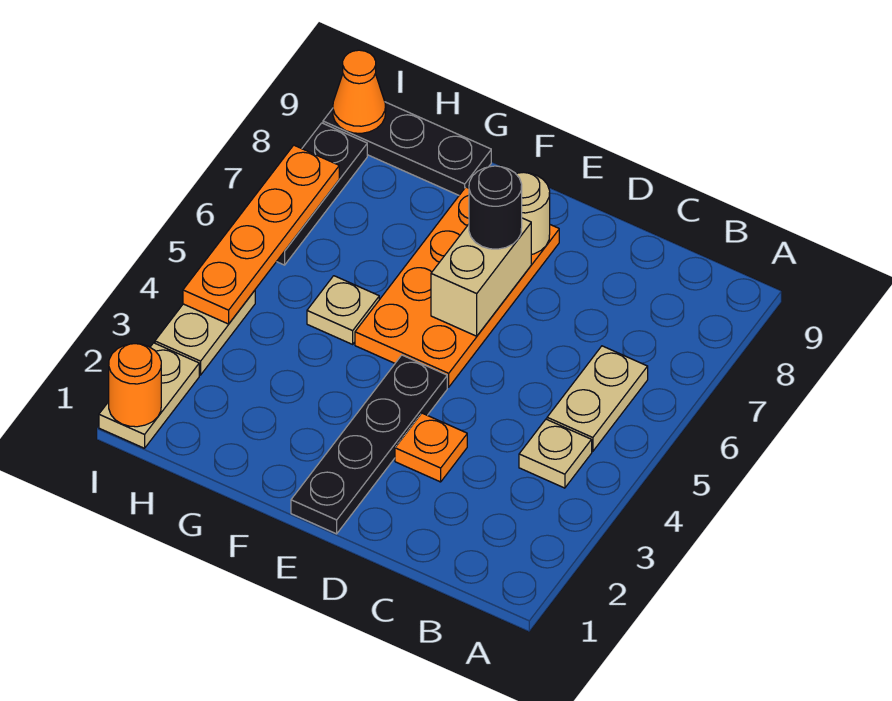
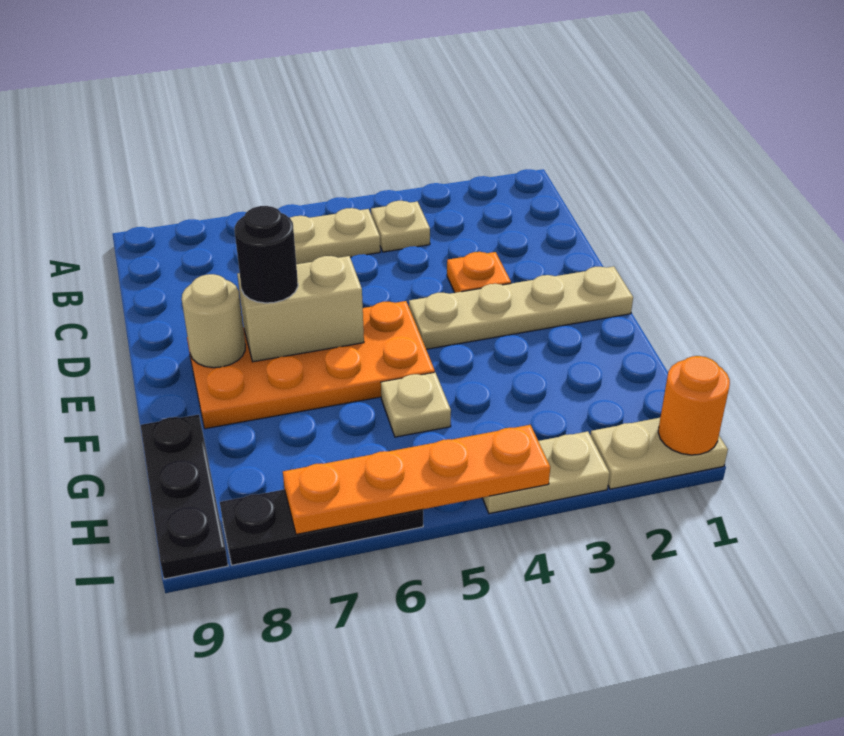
black plate E1:E4 level 1 -> tan plate E1:E4 level 1
orange cone I9 level 2 -> none

